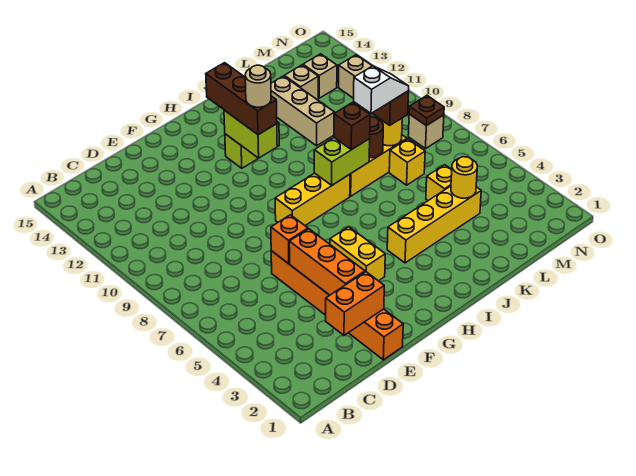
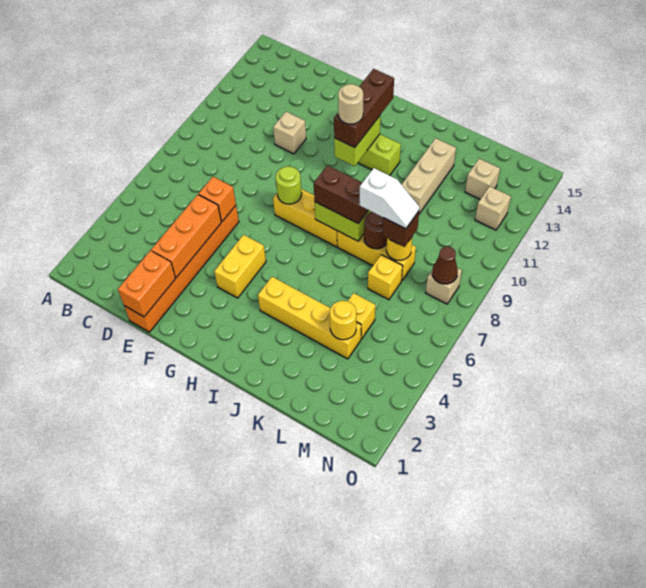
orange brick D2:E2 level 2 -> orange brick E1:E2 level 2
none -> lime round brick G8 level 2
brown brick J8 level 3 -> brown brick I8:J8 level 3
tan brick L13 level 1 -> tan brick E11 level 1
brown plate N8 level 2 -> brown cone N8 level 2

